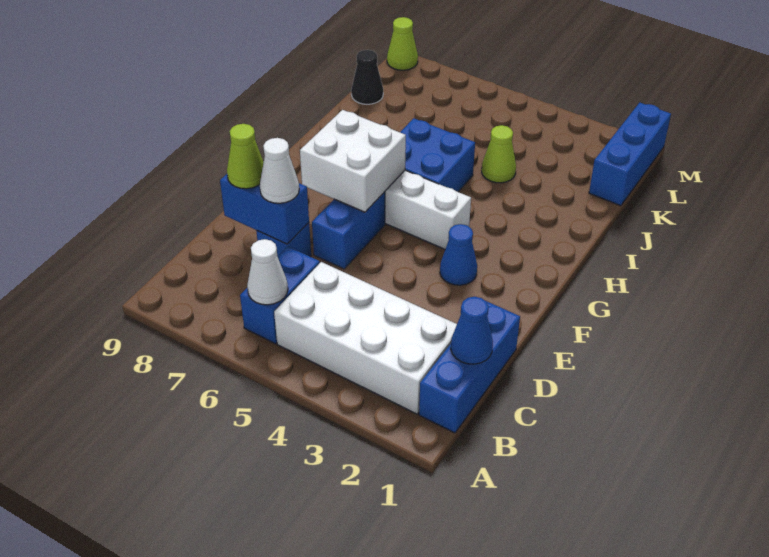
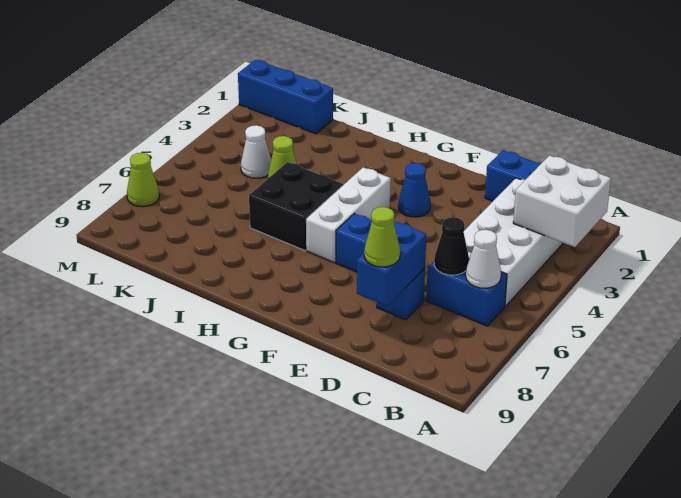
blue cone C1 level 2 -> none
white cone D7 level 3 -> white cone K4 level 1
white brick F6:G7 level 2 -> white brick A2:B3 level 2
blue brick H5:I6 level 1 -> black brick H5:I6 level 1
black cone K9 level 1 -> black cone C6 level 2
lime cone M9 level 1 -> lime cone M7 level 1

